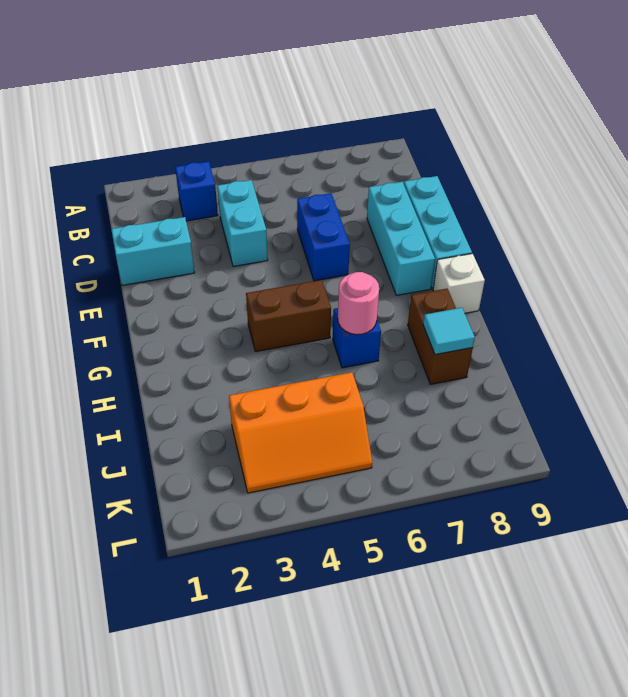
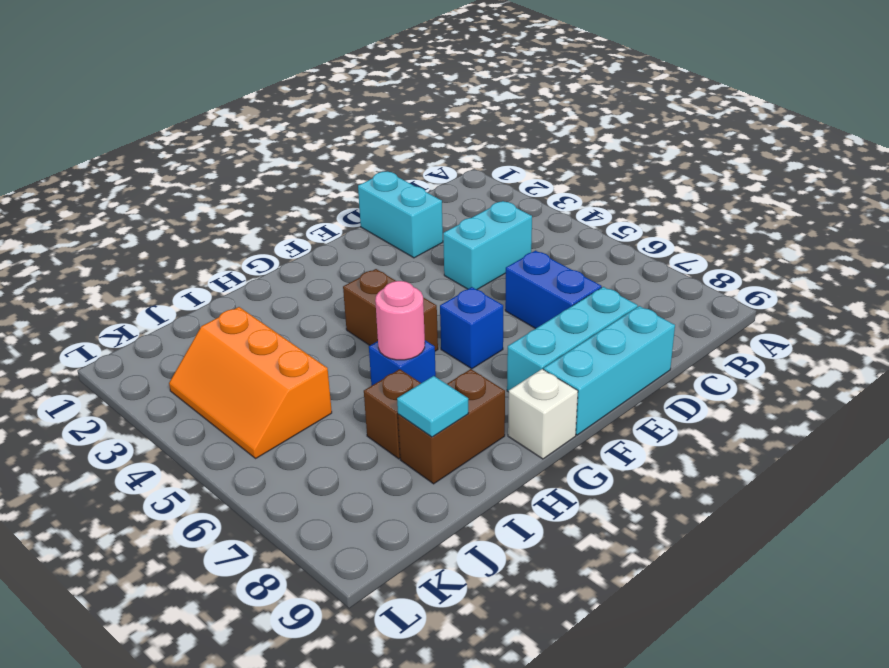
blue brick B3 level 1 -> blue brick F6 level 1
blue brick D6:E6 level 1 -> blue brick D6:D7 level 1
none -> brown brick I7 level 1

